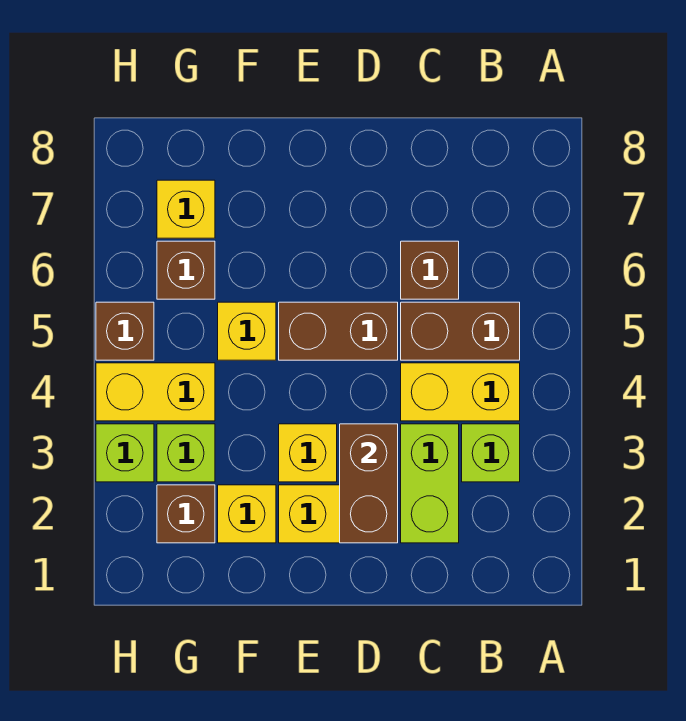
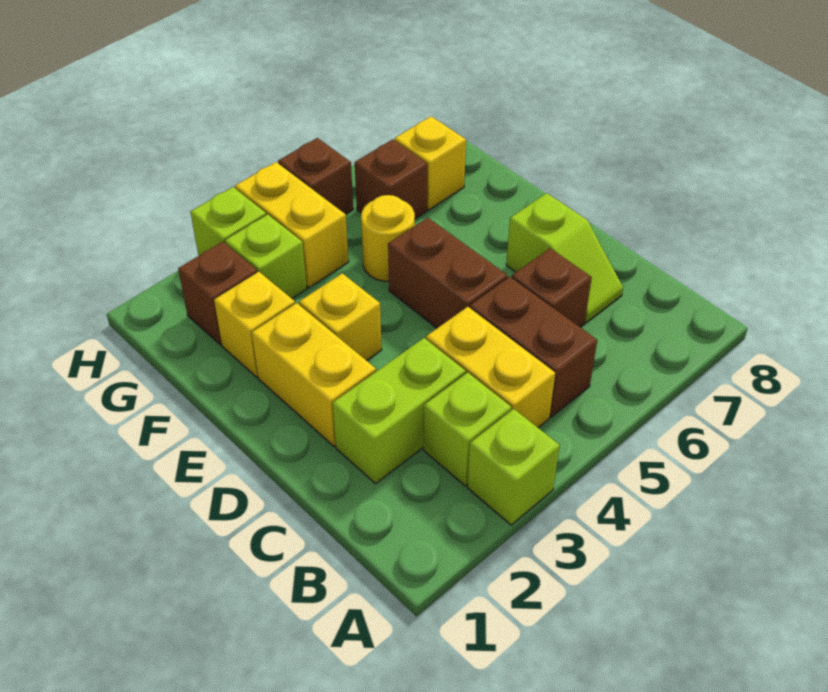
none -> lime brick A3 level 1
none -> lime slope C7:D7 level 1 top D
brown brick D2:D3 level 2 -> none
yellow brick F5 level 1 -> yellow round brick F5 level 1

